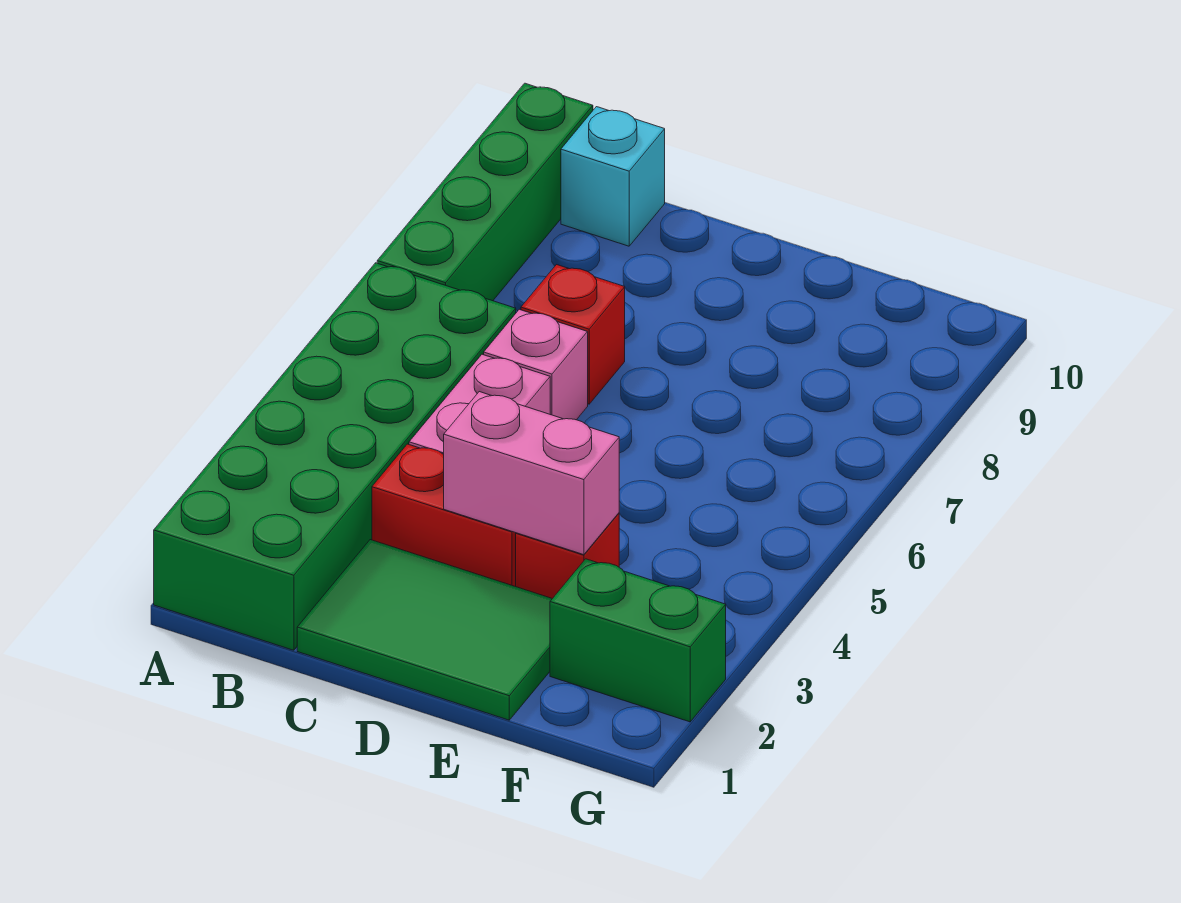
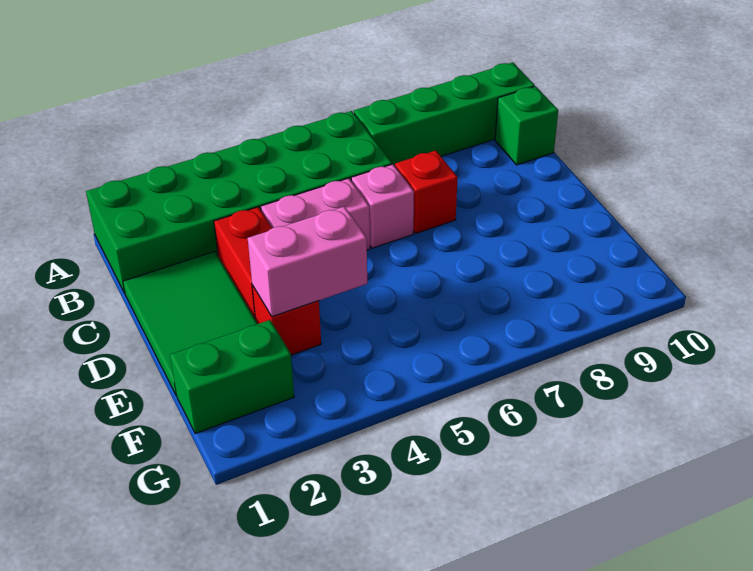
cyan brick B10 level 1 -> green brick B10 level 1
pink brick D3:E3 level 2 -> pink brick E3:E4 level 2
green brick F2:G2 level 1 -> green brick F1:F2 level 1

